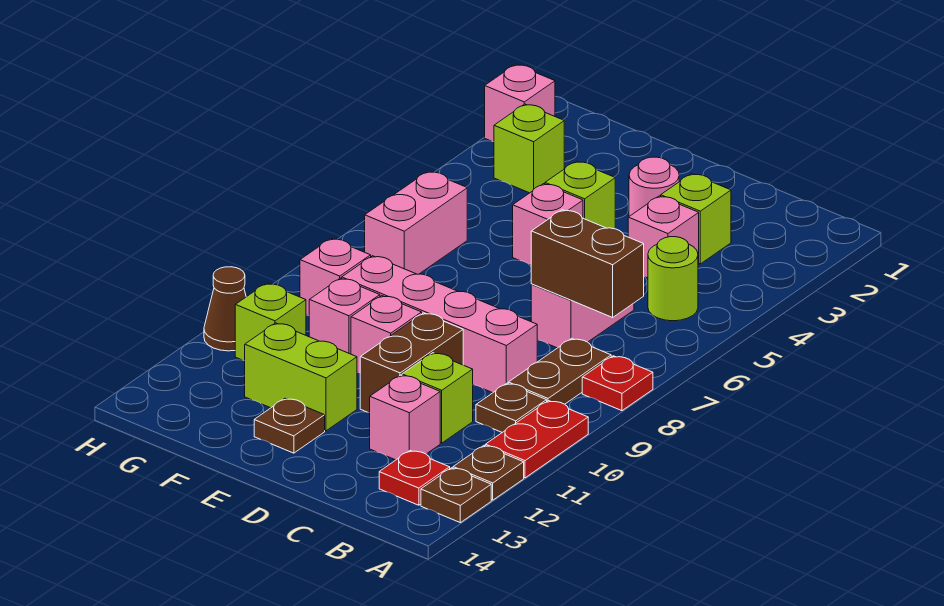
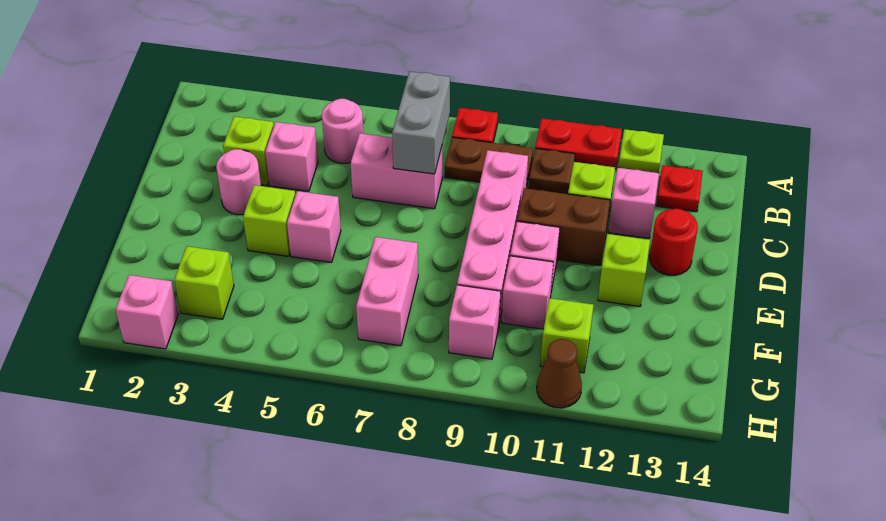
brown plate A12 level 1 -> lime plate A12 level 1
brown plate A13 level 1 -> none
lime round brick B5 level 1 -> pink round brick B5 level 1
brown brick B7:C7 level 2 -> grey brick B7:C7 level 2
none -> red round brick D13 level 1
lime brick E12:F12 level 1 -> lime brick E12 level 1
brown plate E13 level 1 -> none
pink brick G6:G7 level 1 -> pink brick F7:G7 level 1

